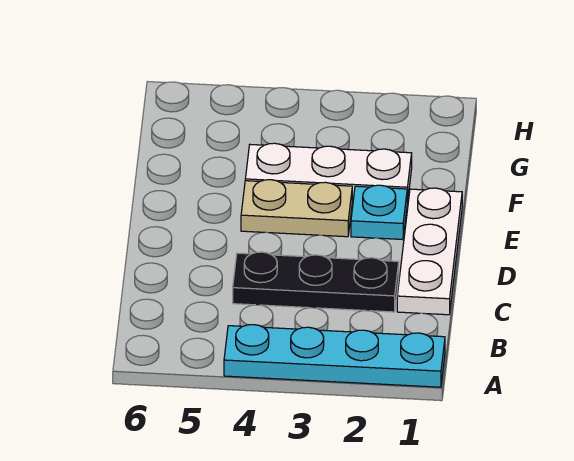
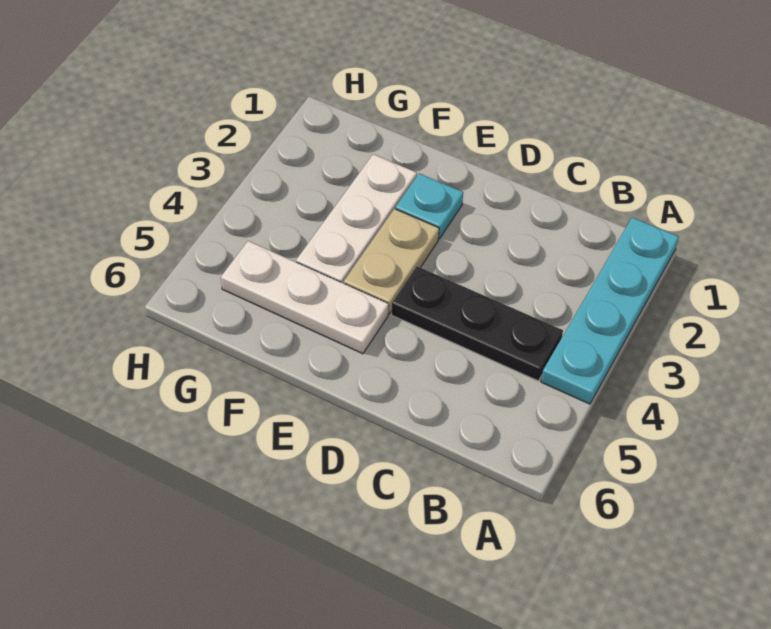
white plate C1:E1 level 1 -> white plate E5:G5 level 1
black plate C2:C4 level 1 -> black plate B4:D4 level 1

